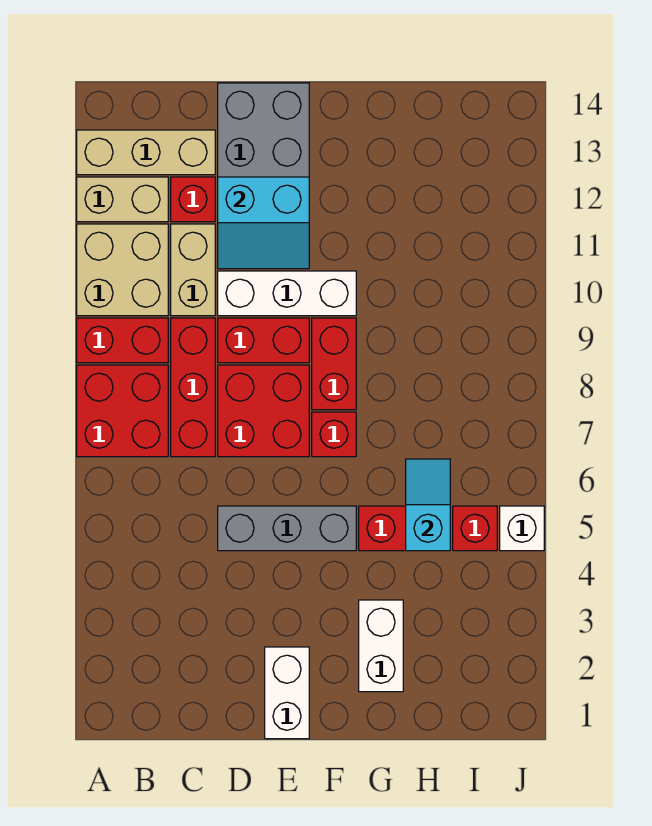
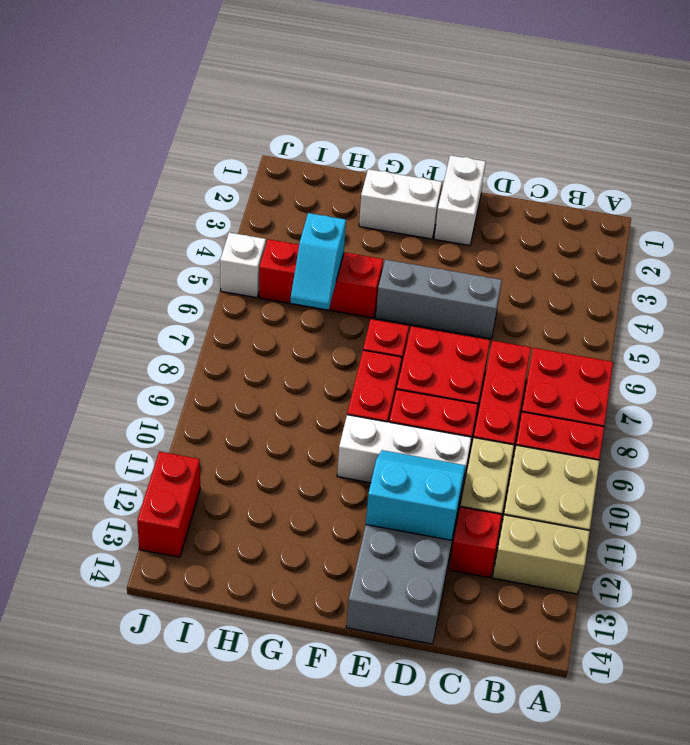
tan brick A13:C13 level 1 -> none
white brick G2:G3 level 1 -> white brick F2:G2 level 1
none -> red brick J12:J13 level 1

